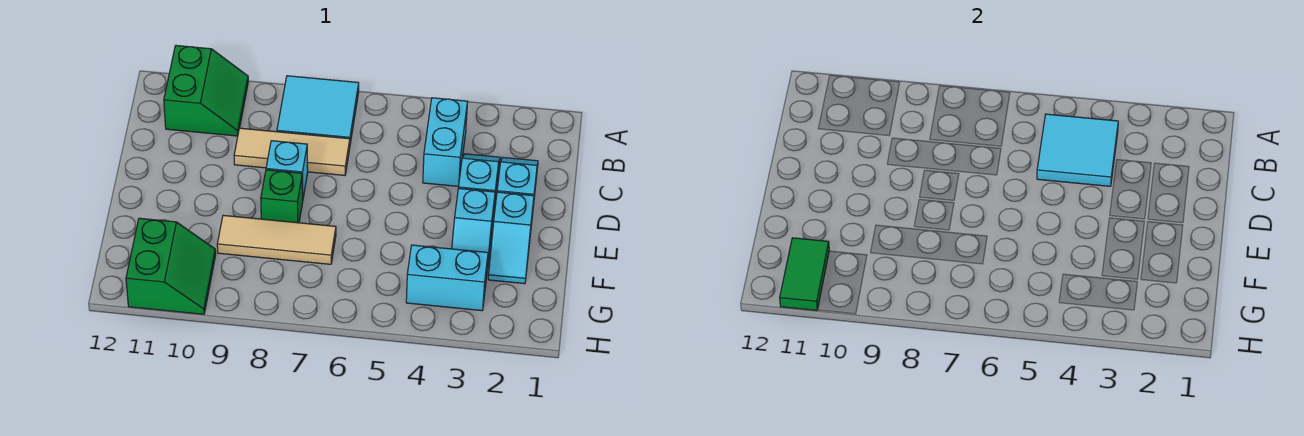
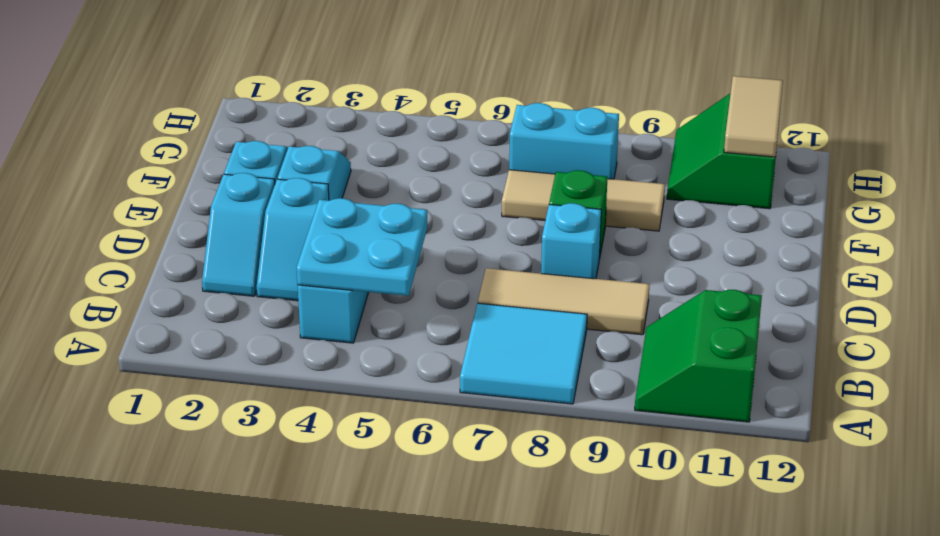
cyan tile B4:C5 level 2 -> cyan plate B4:C5 level 2
cyan brick G3:G4 level 1 -> cyan brick G7:G8 level 1
green tile G11:H11 level 2 -> tan tile G11:H11 level 2

